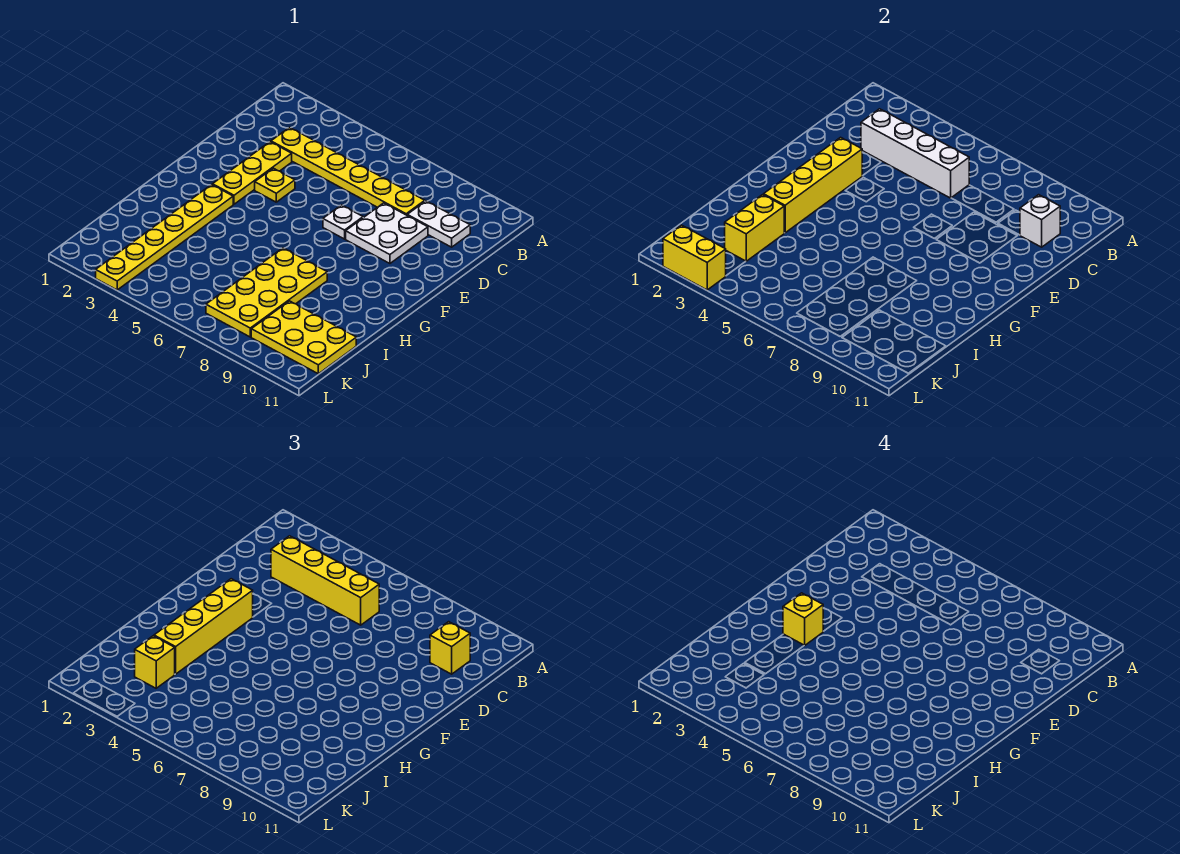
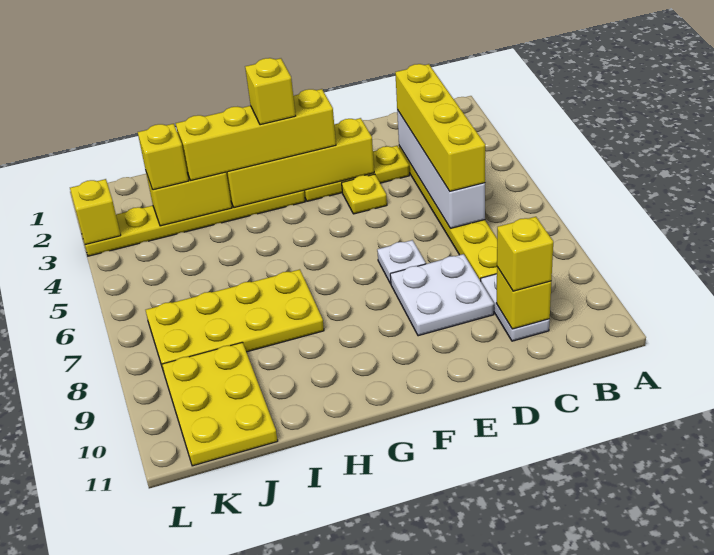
white brick C10 level 2 -> yellow brick C10 level 2
yellow brick L2:L3 level 2 -> yellow brick L3 level 2

